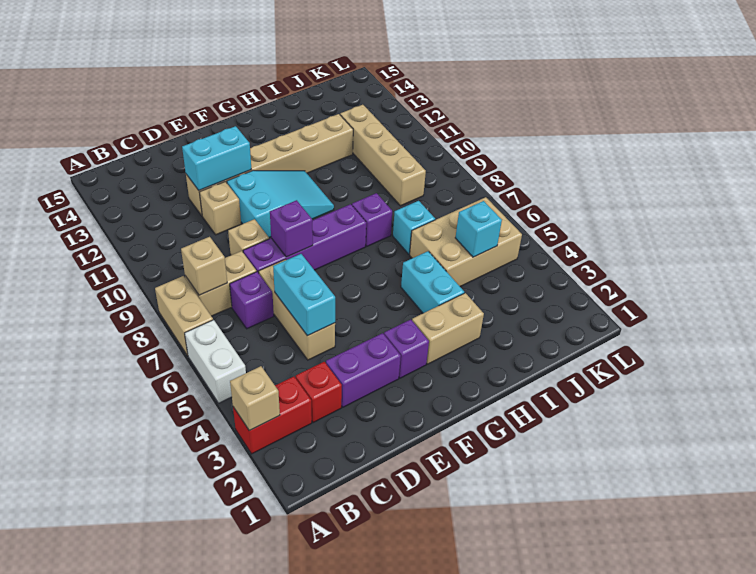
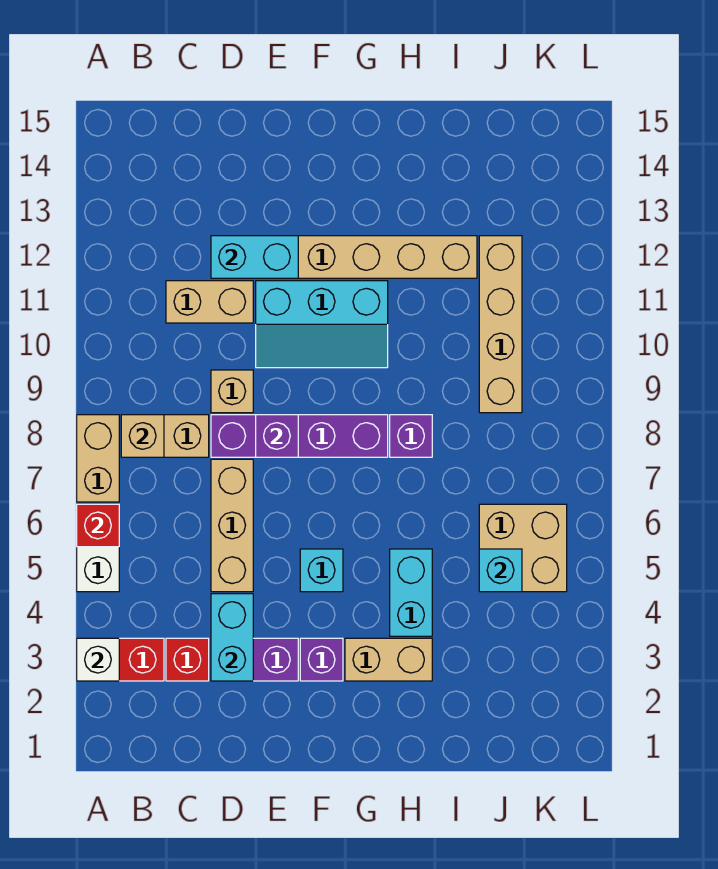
tan brick A3 level 2 -> white brick A3 level 2
none -> red brick A6 level 2
purple brick C7 level 1 -> none
cyan brick D5:D6 level 2 -> cyan brick D3:D4 level 2
tan brick D11 level 1 -> tan brick C11:D11 level 1
cyan slope E10:G11 level 1 top E -> cyan slope E10:G11 level 1 top 11
tan brick I5:K6 level 1 -> tan brick J5:K6 level 1
cyan brick I7 level 1 -> cyan brick F5 level 1

